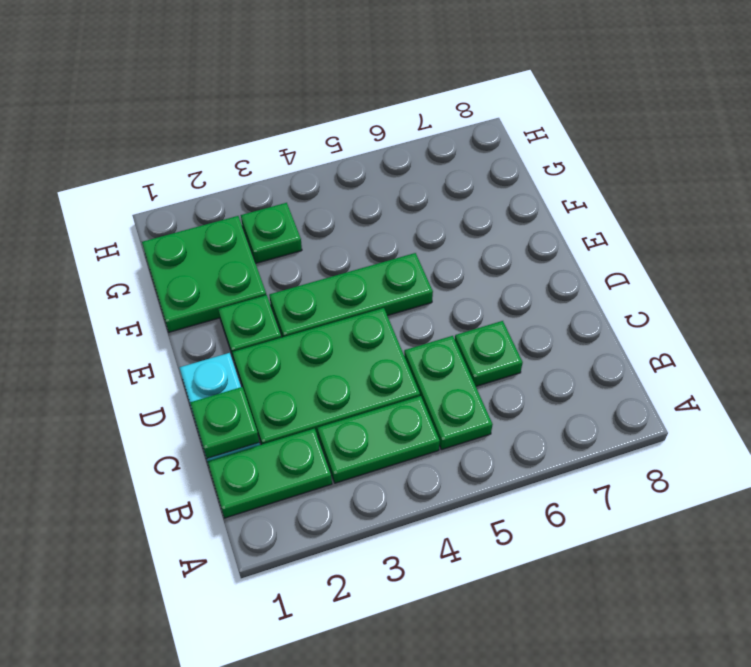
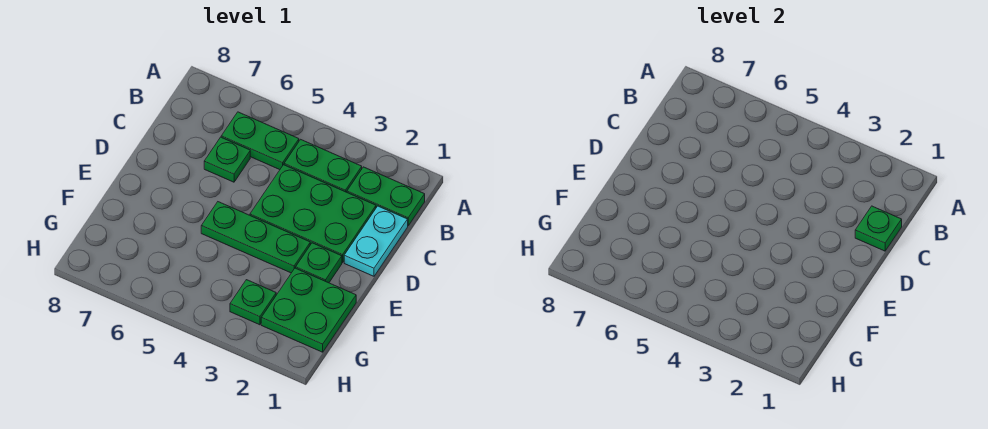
green plate B5:C5 level 1 -> green plate B5:B6 level 1

